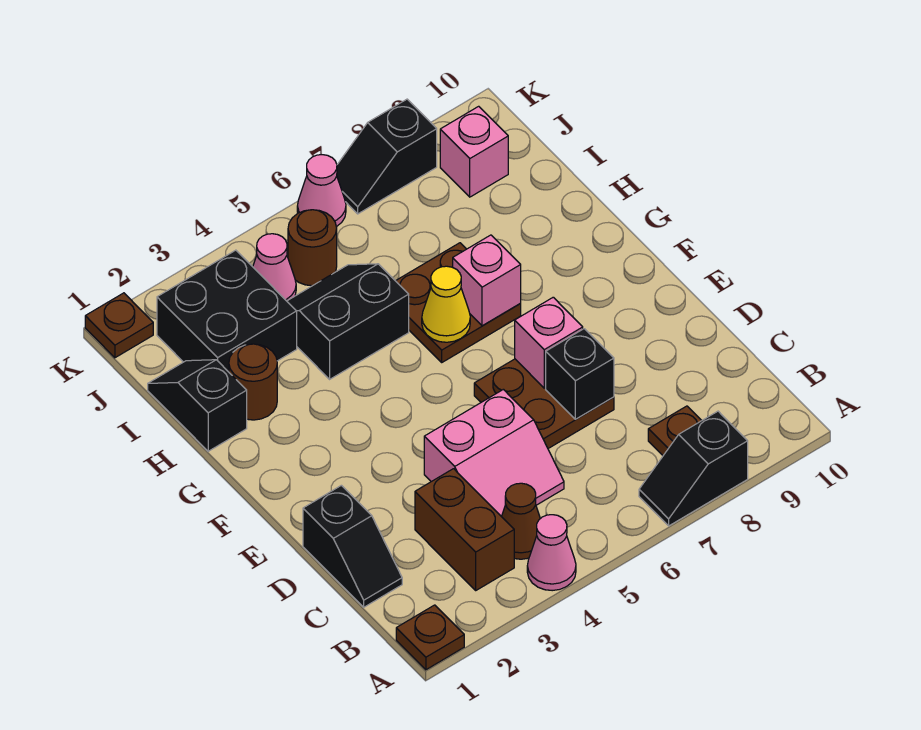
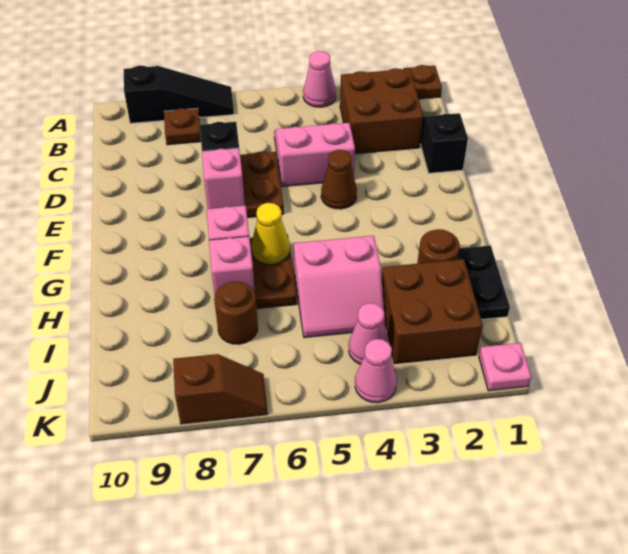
black slope A7:A8 level 1 top 8 -> black slope A7:A9 level 1 top 9
brown brick B3:C3 level 1 -> brown brick B2:C3 level 1
brown cone B4 level 1 -> brown cone E4 level 1
black slope H1:I1 level 1 top H -> black plate H1:I1 level 1
black slope H4:I5 level 1 top H -> pink slope H4:I5 level 1 top H
black brick I2:J3 level 1 -> brown brick I2:J3 level 1
brown round brick J5 level 1 -> brown round brick I7 level 1
pink brick J9 level 1 -> pink brick H7 level 2
brown plate K1 level 1 -> pink plate K1 level 1
pink cone K6 level 1 -> pink cone K4 level 1
black slope K7:K8 level 1 top 8 -> brown slope K7:K8 level 1 top 8

